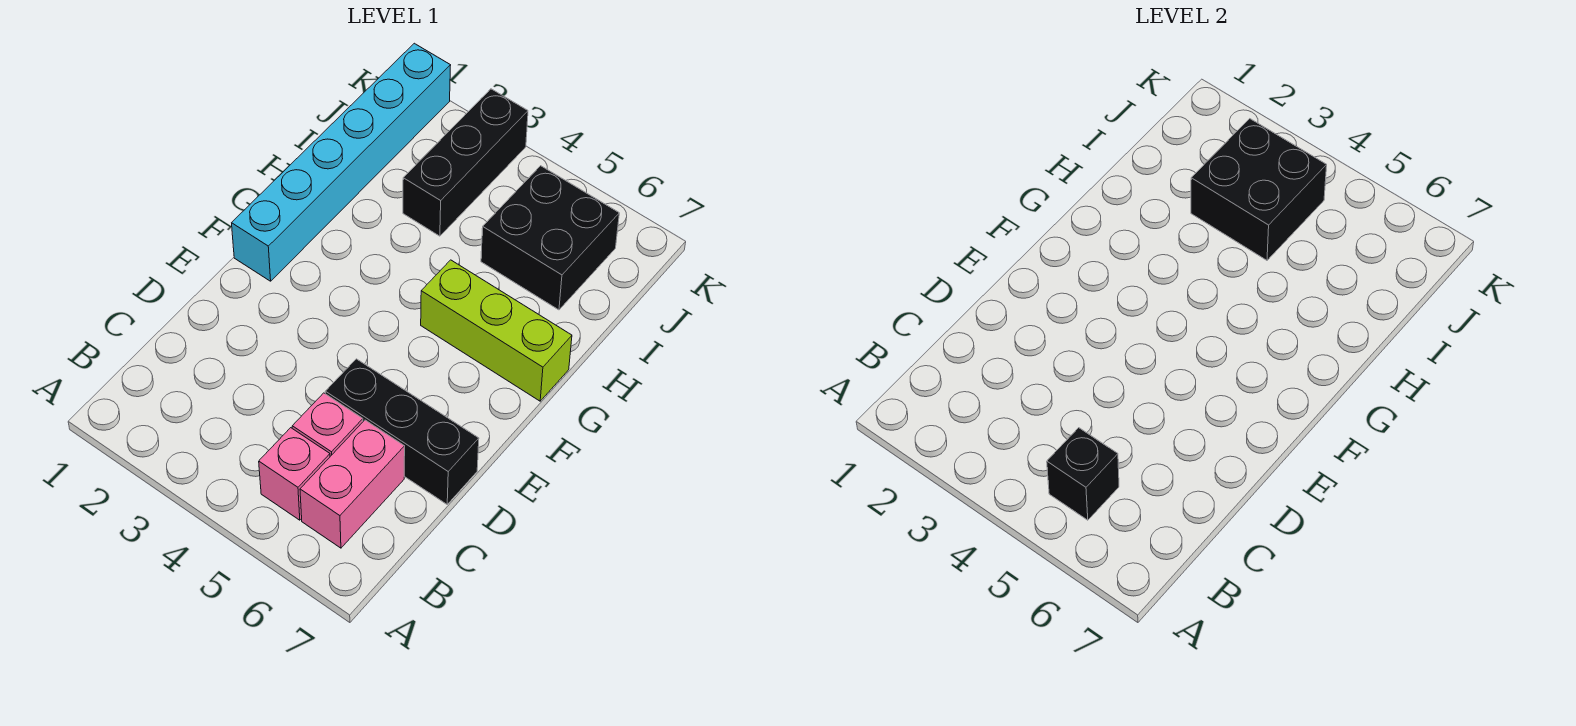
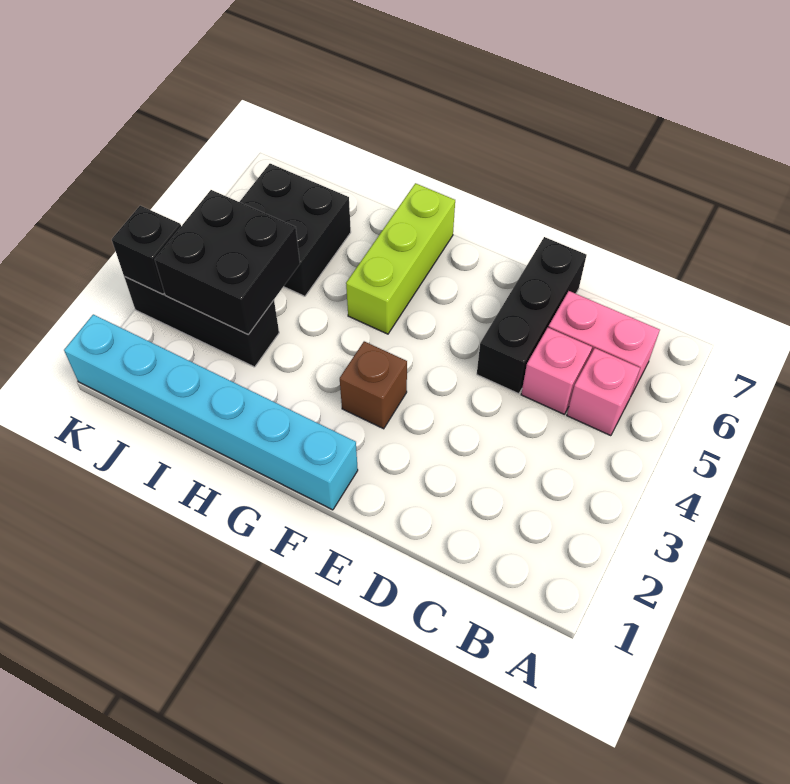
black brick B5 level 2 -> black brick K3 level 2
none -> brown brick F3 level 1

